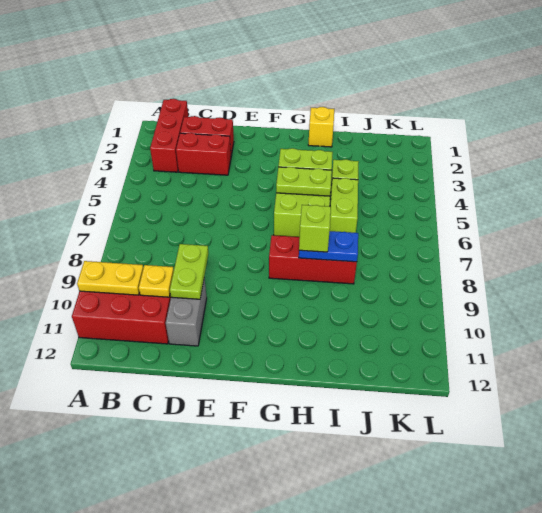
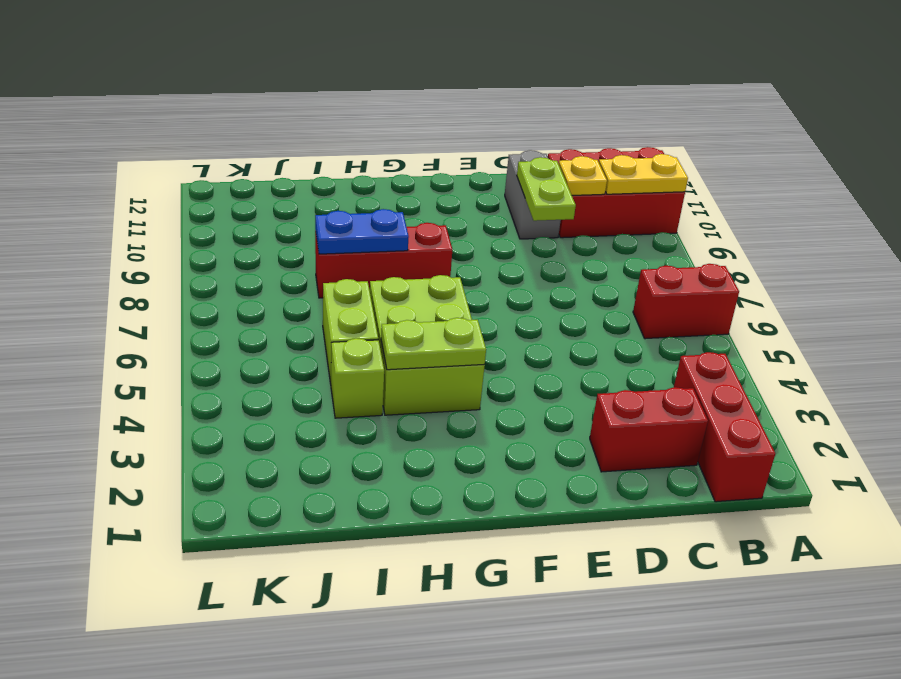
red brick C3:D3 level 1 -> red brick A6:B6 level 1
lime plate G5:H5 level 2 -> none
yellow brick H1 level 1 -> none
lime brick H8 level 3 -> none

